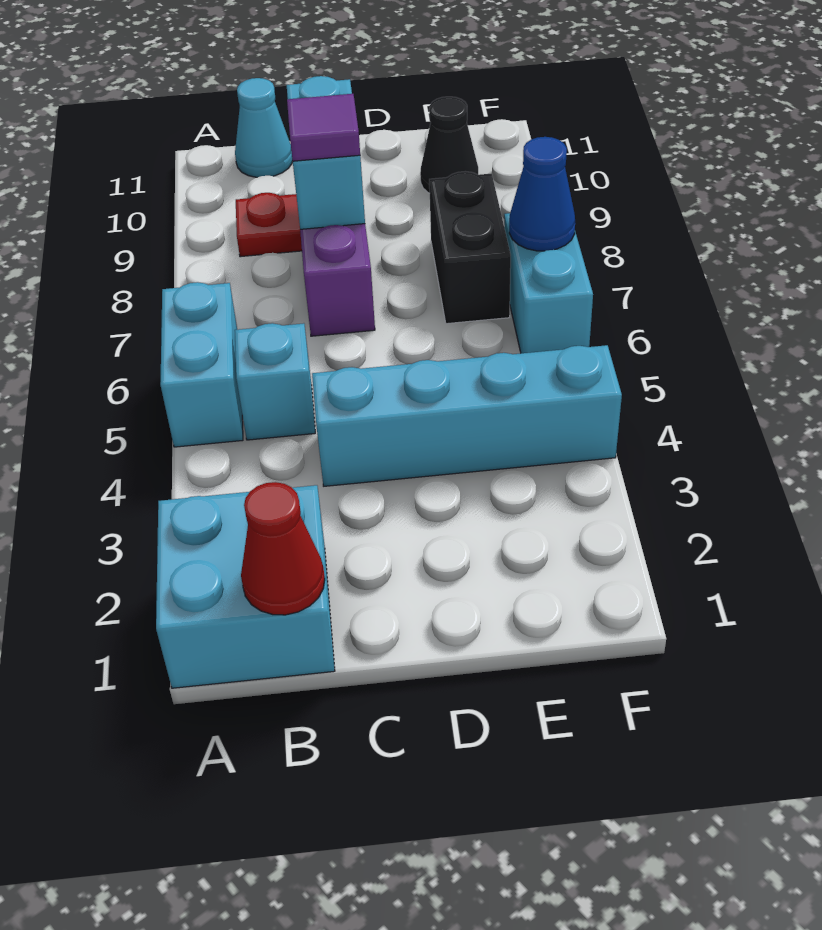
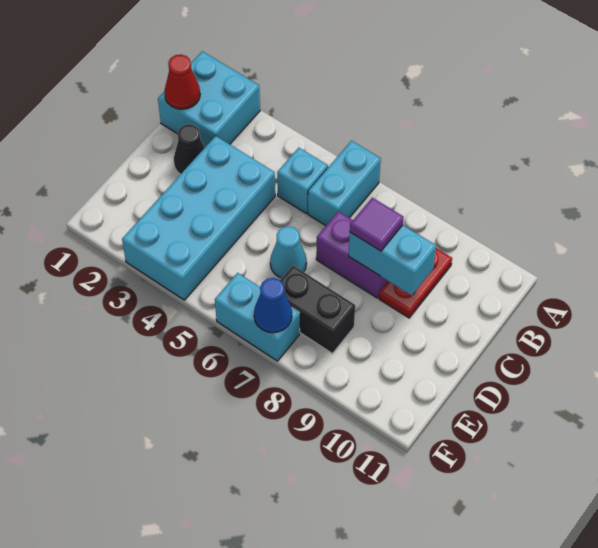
cyan brick A5:A6 level 1 -> cyan brick A6:B6 level 1
cyan cone B11 level 1 -> cyan cone D6 level 1
cyan brick C4:F4 level 1 -> cyan brick C3:F4 level 1
black cone E10 level 1 -> black cone C2 level 1

